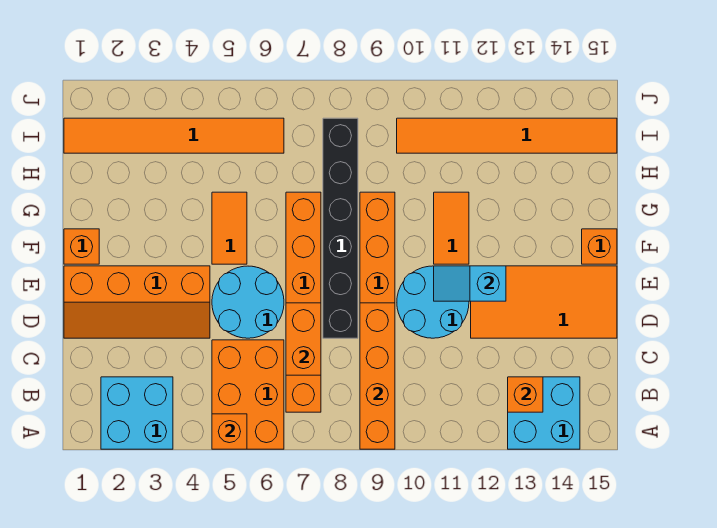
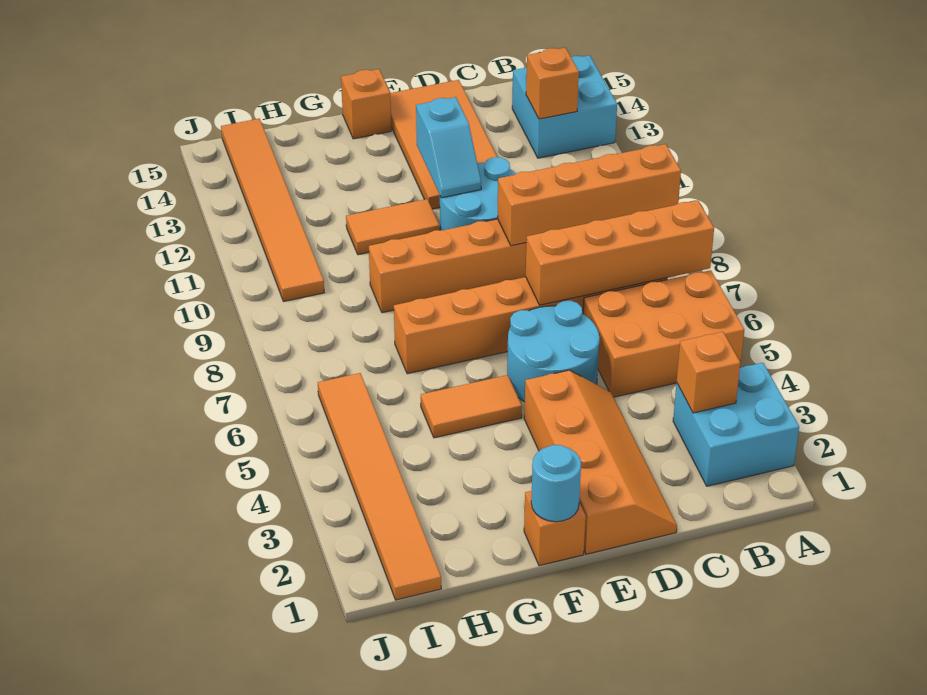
orange brick A5 level 2 -> orange brick B3 level 2
orange brick C7:D7 level 2 -> orange brick A7:D7 level 2
black brick D8:I8 level 1 -> none
none -> cyan round brick F1 level 2

